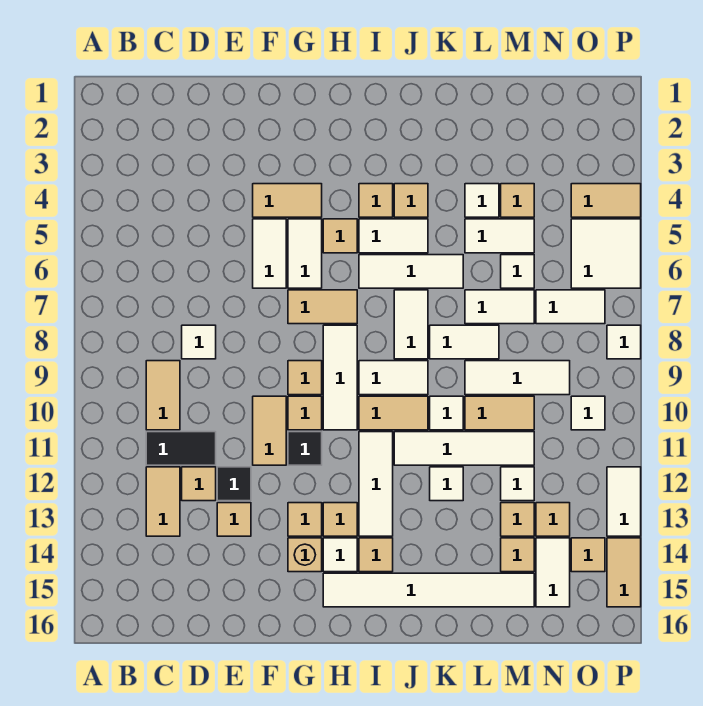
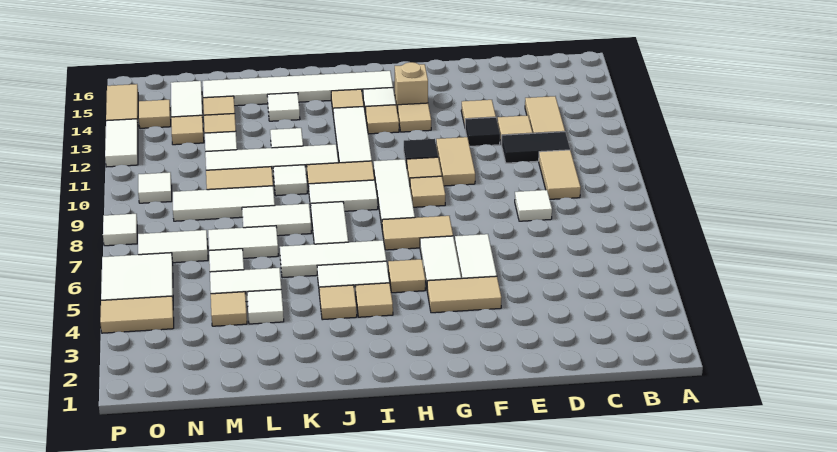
none -> white tile K14 level 1

